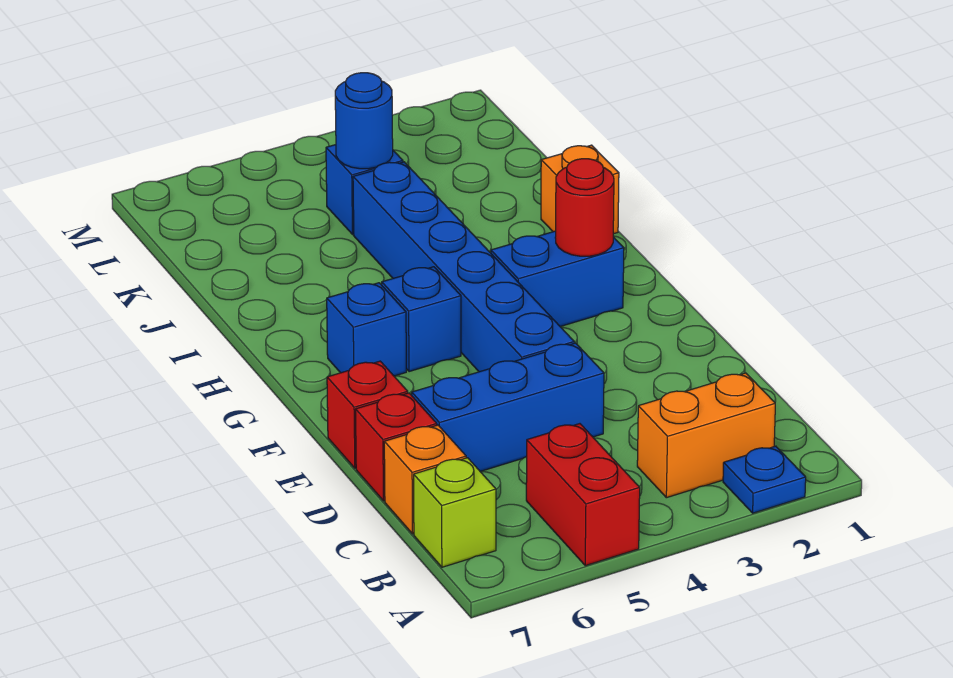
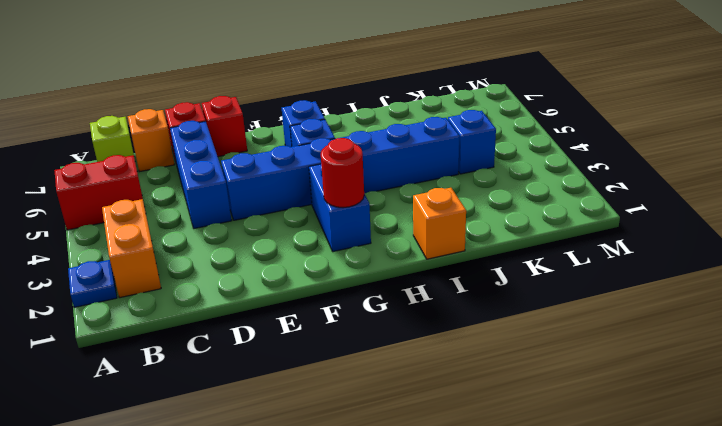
blue round brick K4 level 2 -> none

